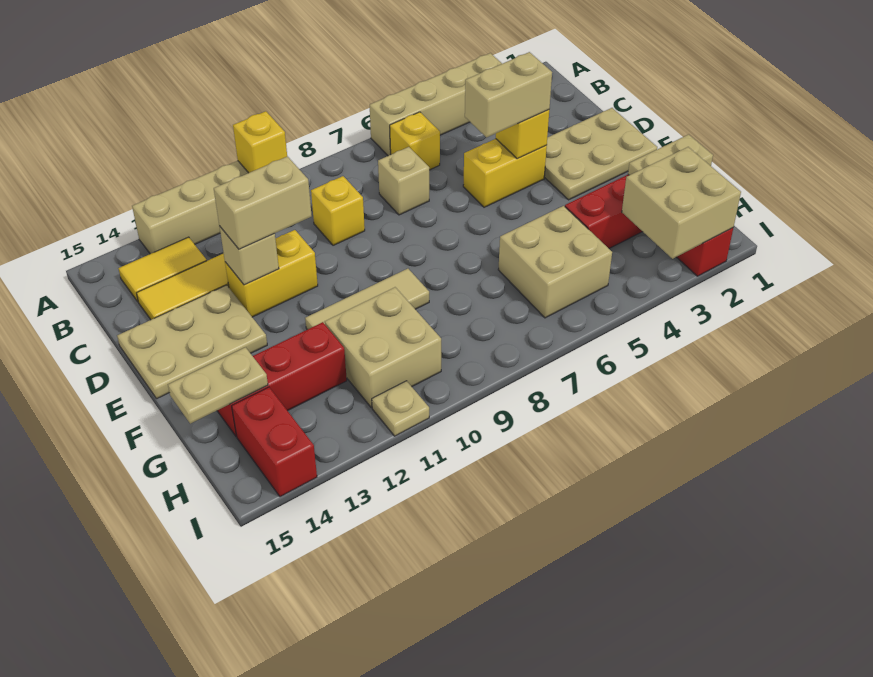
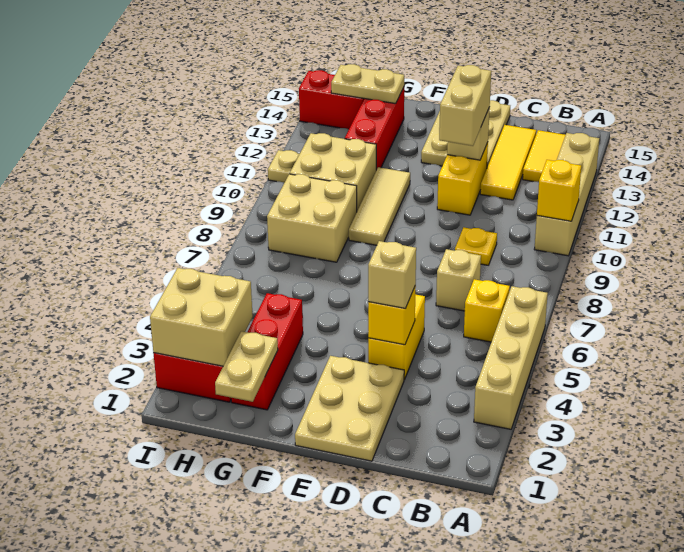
yellow brick C9 level 1 -> yellow plate C9 level 1
tan brick D4:D5 level 3 -> tan brick D4 level 3
tan brick G5:H6 level 1 -> tan brick G8:H9 level 1
tan plate G14:G15 level 2 -> tan plate G14:H14 level 2

